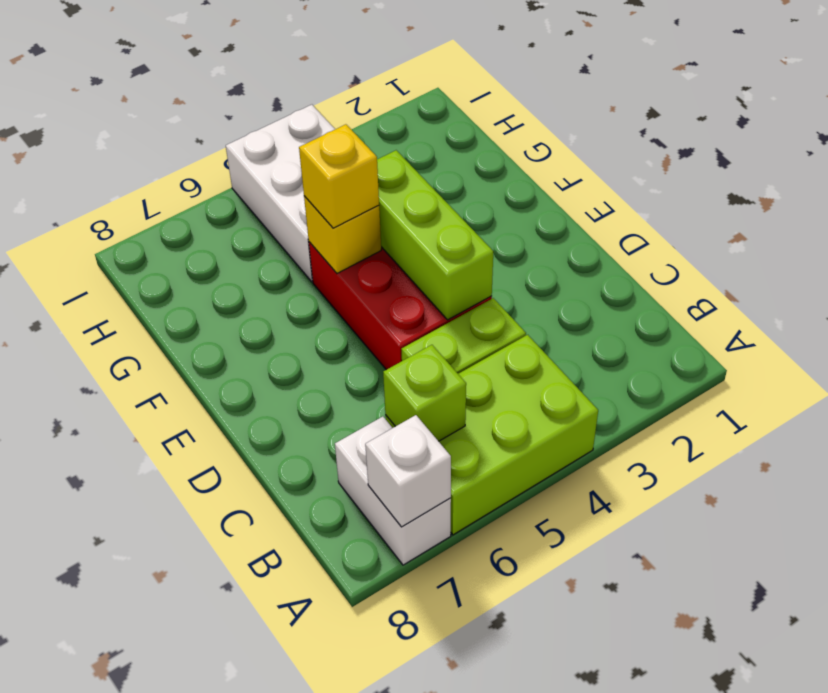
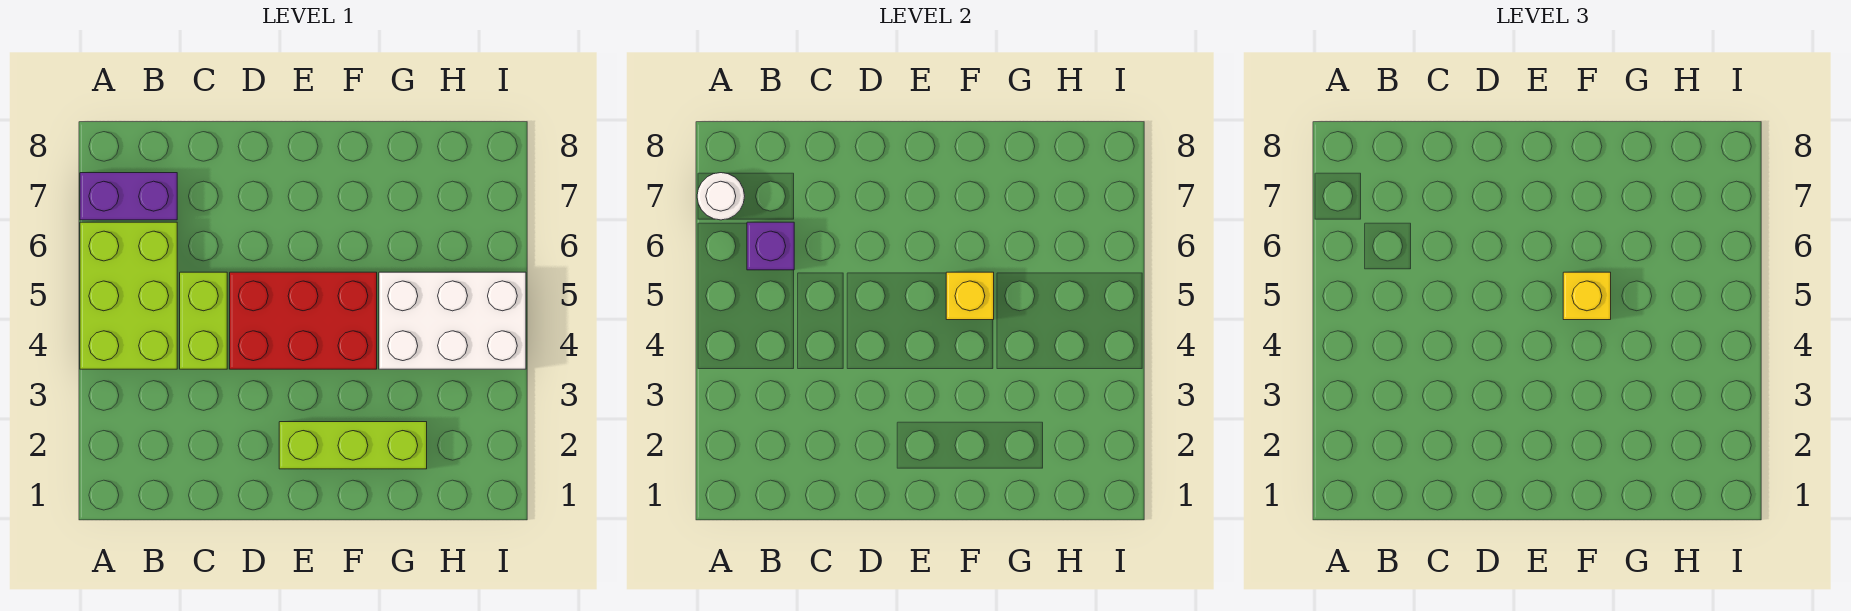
white brick A7:B7 level 1 -> purple brick A7:B7 level 1
white brick A7 level 2 -> white round brick A7 level 2
lime brick B6 level 2 -> purple brick B6 level 2
lime brick D4:F4 level 2 -> lime brick E2:G2 level 1

